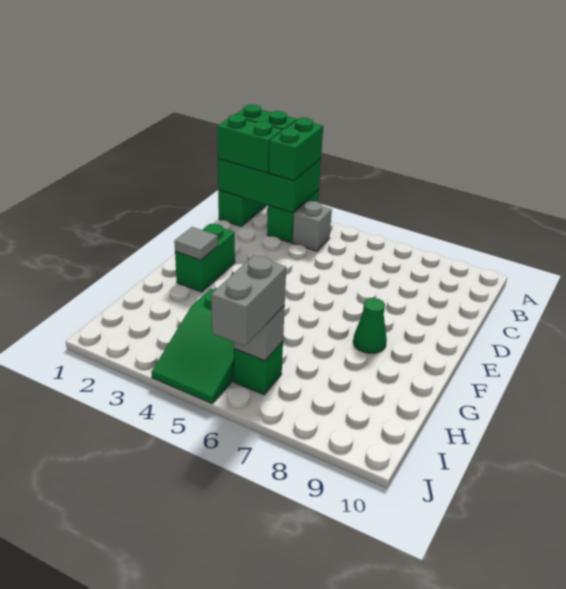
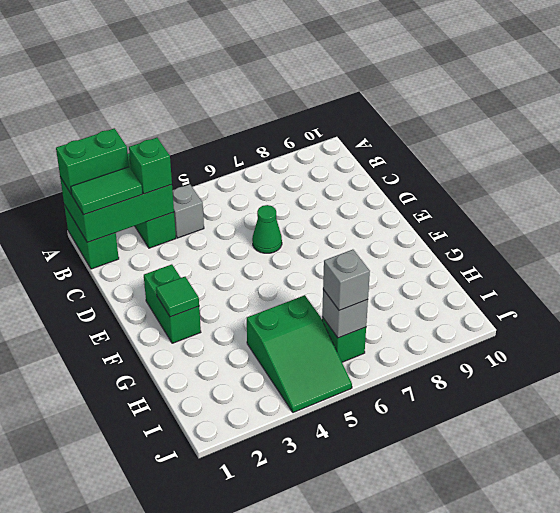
green brick A3:B3 level 3 -> green brick B3 level 3
green brick B1:B2 level 3 -> green tile B1:B2 level 3
grey tile F2 level 2 -> green tile F2 level 2
green cone F8 level 1 -> green cone D6 level 1
grey brick I6:J6 level 3 -> grey brick I6 level 3

